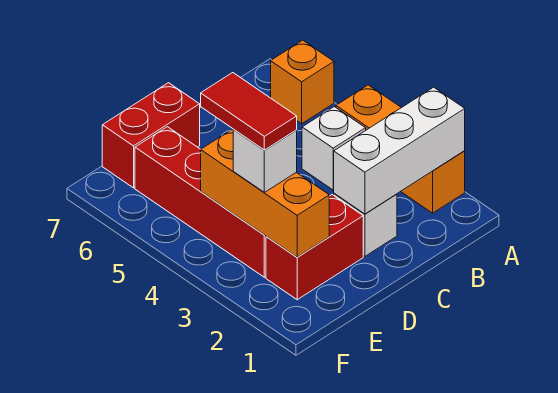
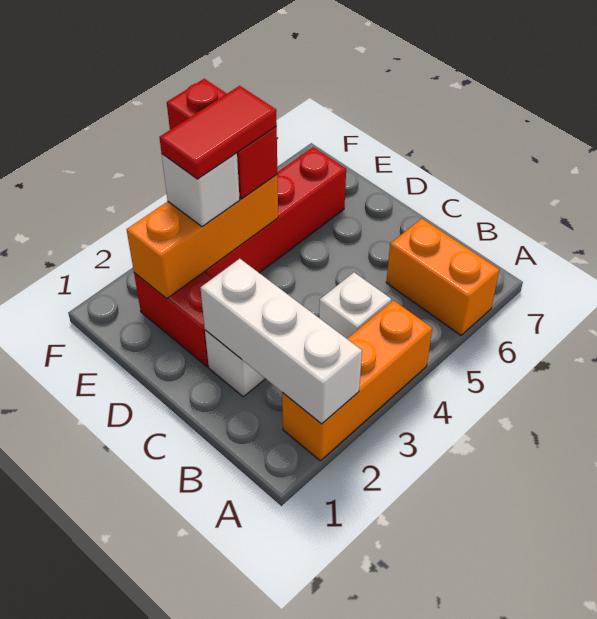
orange brick A6 level 1 -> orange brick A6:B6 level 1
red brick D7:E7 level 1 -> red brick E4:F4 level 3

